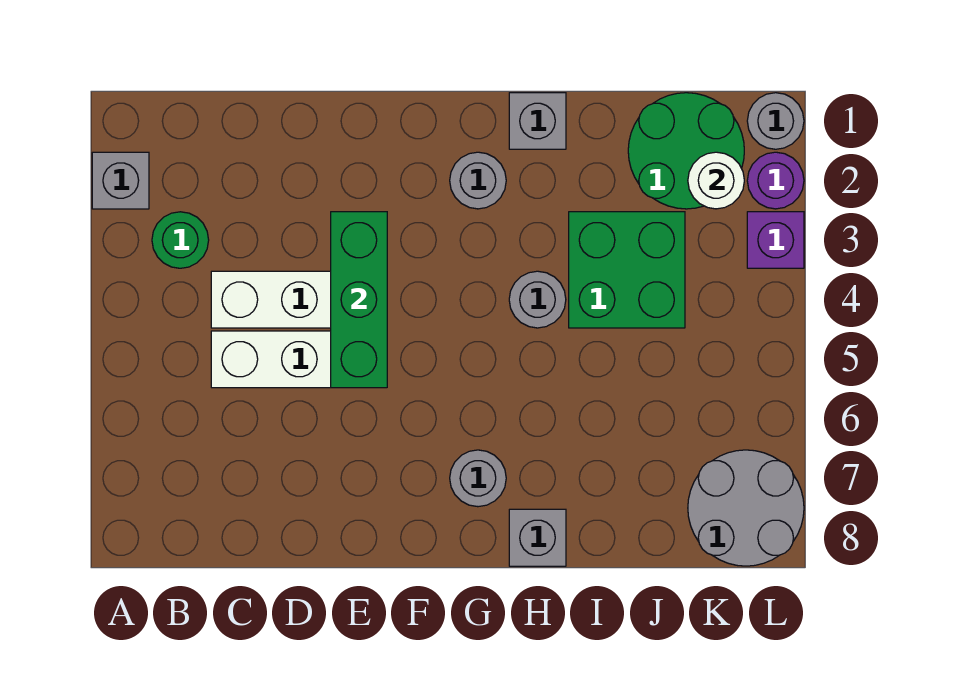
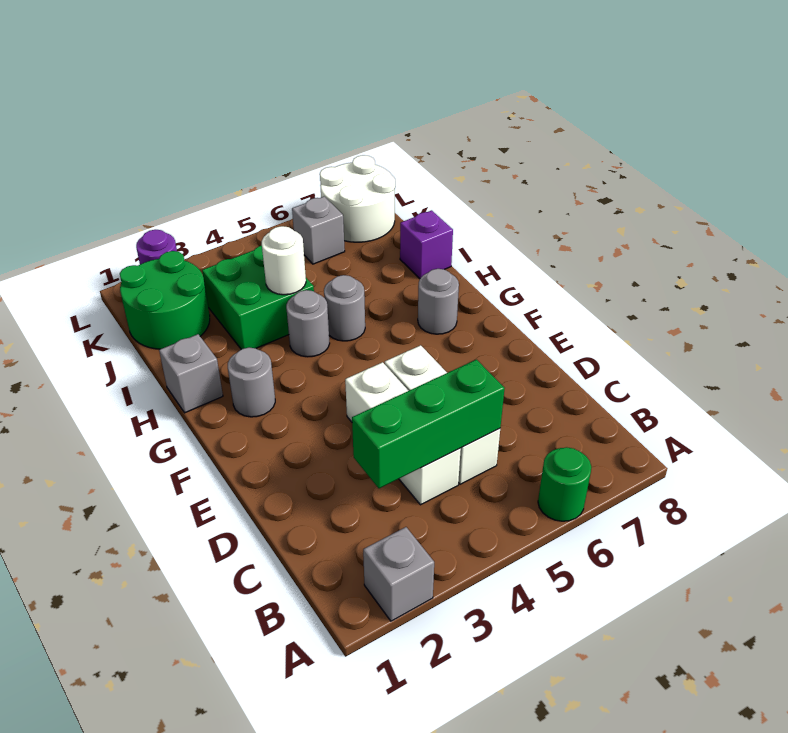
green round brick B3 level 1 -> green round brick A6 level 1
green brick E3:E5 level 2 -> green brick C3:C5 level 2
grey brick H8 level 1 -> grey brick K6 level 1
white round brick K2 level 2 -> white round brick I4 level 2
grey round brick K7:L8 level 1 -> white round brick K7:L8 level 1
grey round brick L1 level 1 -> grey round brick H5 level 1
purple brick L3 level 1 -> purple brick I8 level 1

